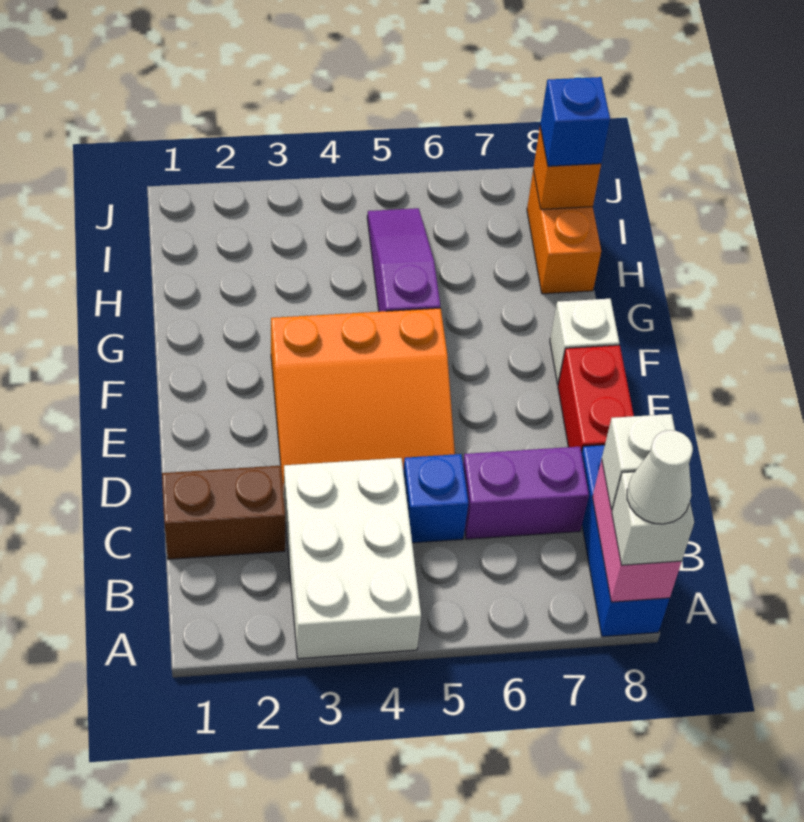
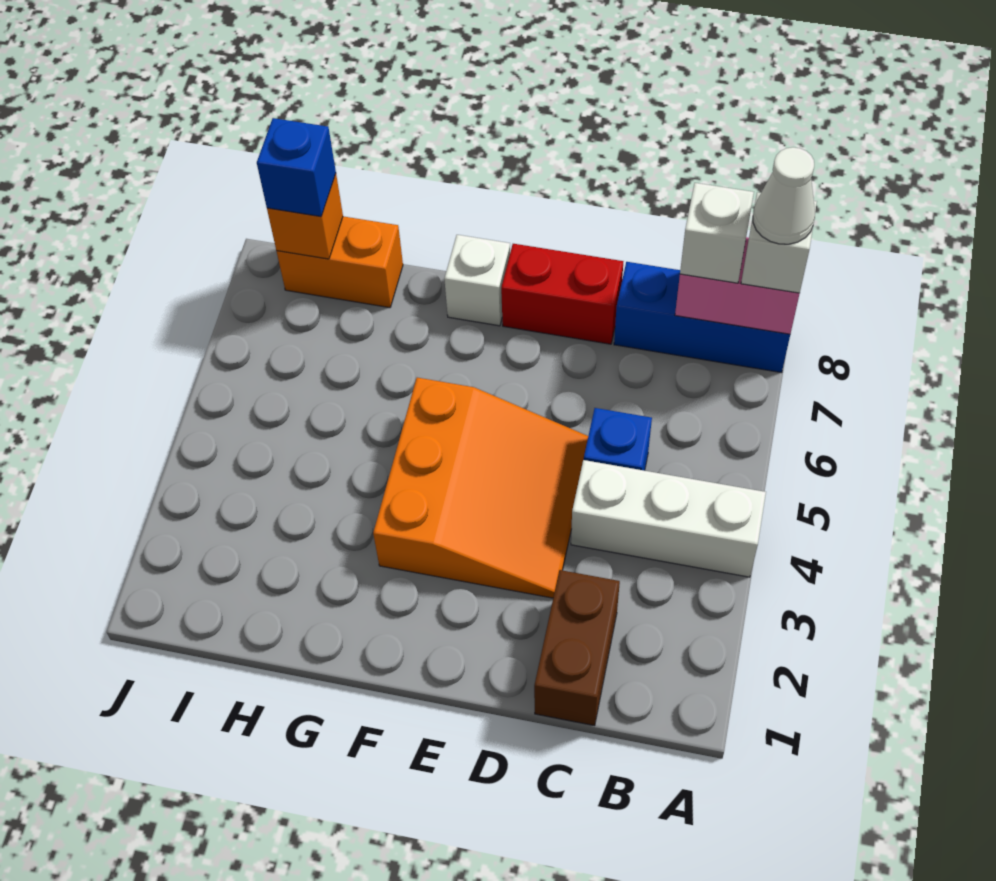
white brick A3:C4 level 1 -> white brick A4:C4 level 1
purple brick C6:C7 level 1 -> none
purple slope G5:I5 level 1 top G -> none

